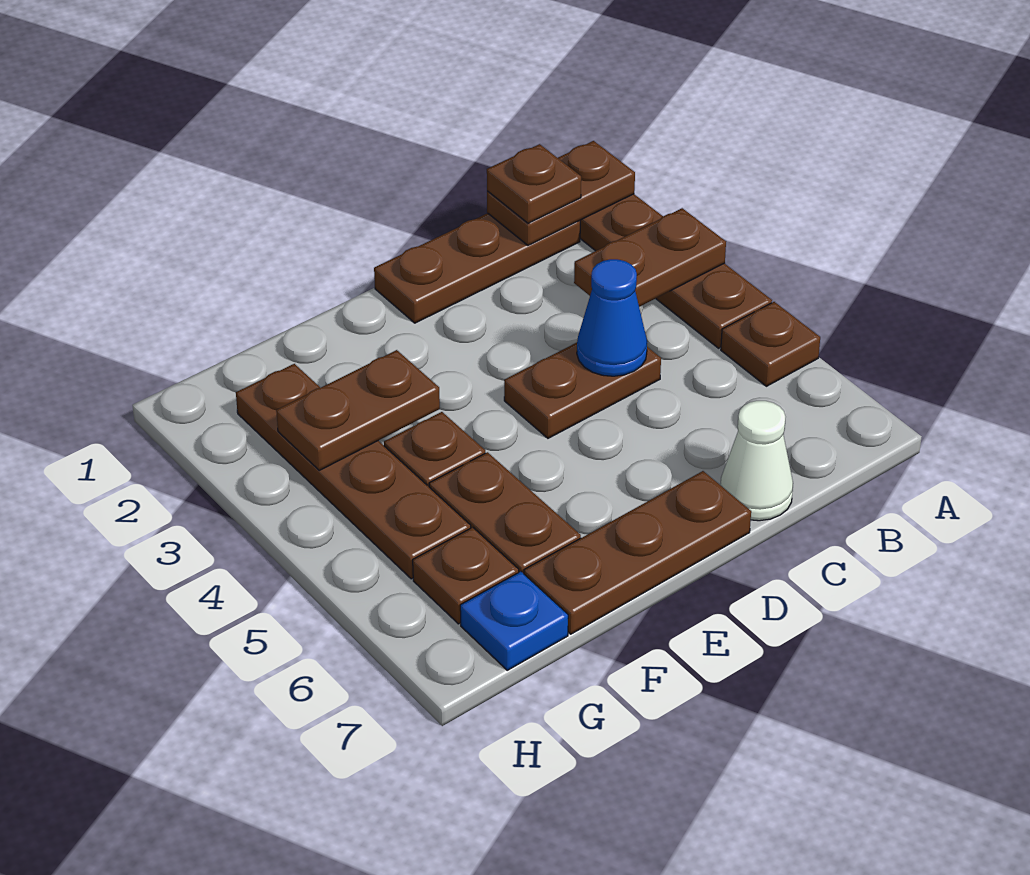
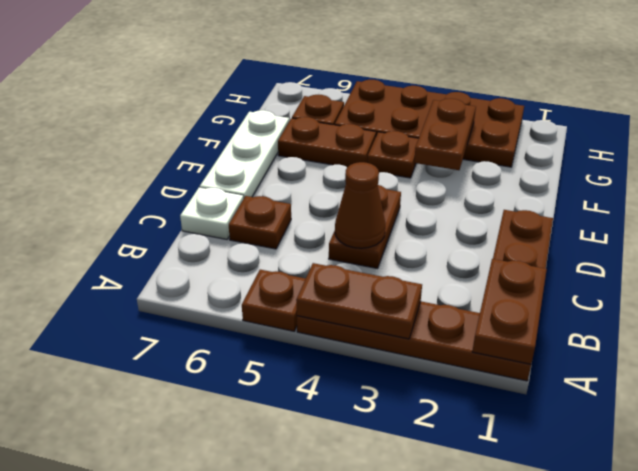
brown plate A3:B3 level 2 -> brown plate A3:A4 level 2
brown plate B1 level 3 -> brown plate C6 level 1
blue cone C4 level 2 -> brown cone C4 level 2
white cone C7 level 1 -> white plate C7 level 1
brown plate D7:F7 level 1 -> white plate D7:F7 level 1
brown plate G2:G5 level 1 -> brown plate G2:H5 level 1
blue plate G7 level 1 -> none

